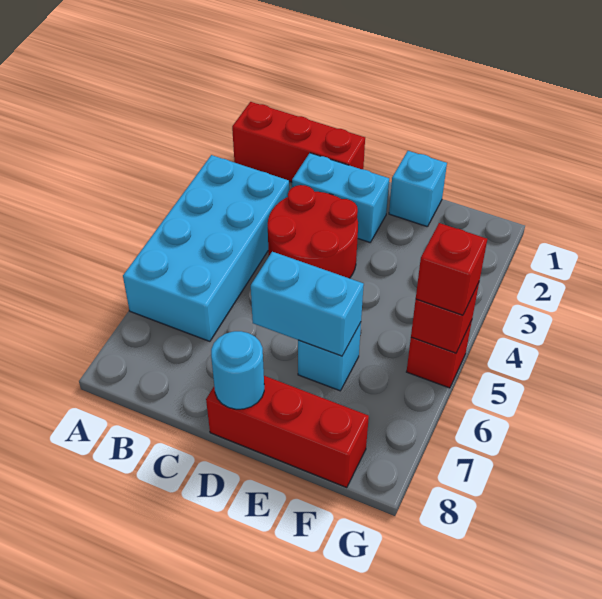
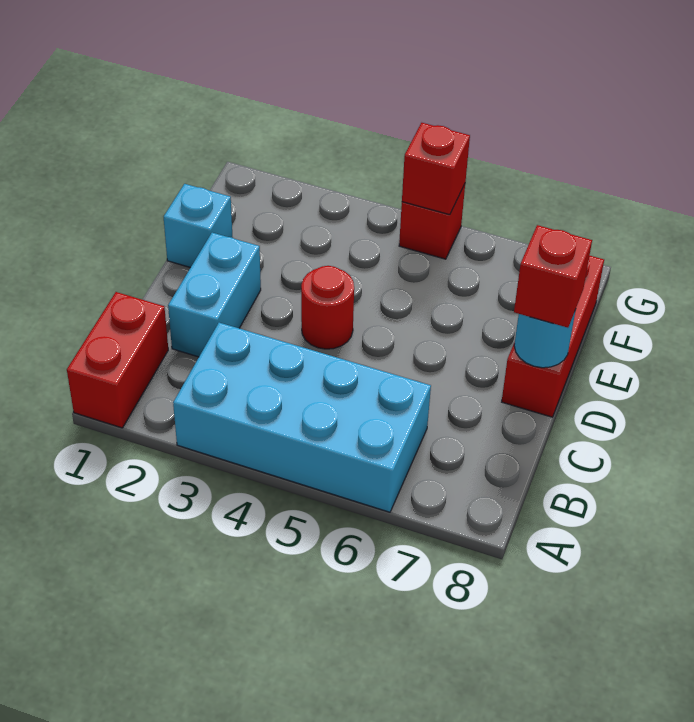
red brick A1:C1 level 1 -> red brick A1:B1 level 1
red round brick C3:D4 level 1 -> red round brick D4 level 1
cyan brick D6:E6 level 2 -> none
cyan brick E6 level 1 -> none
red brick G5 level 3 -> red brick D8 level 3

